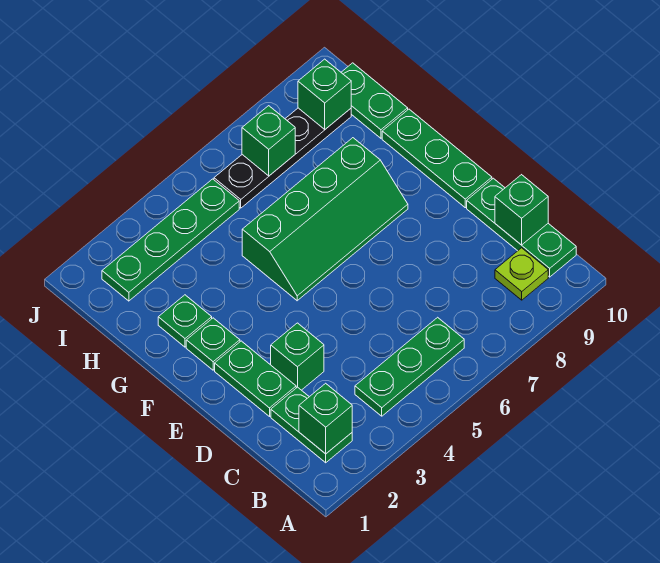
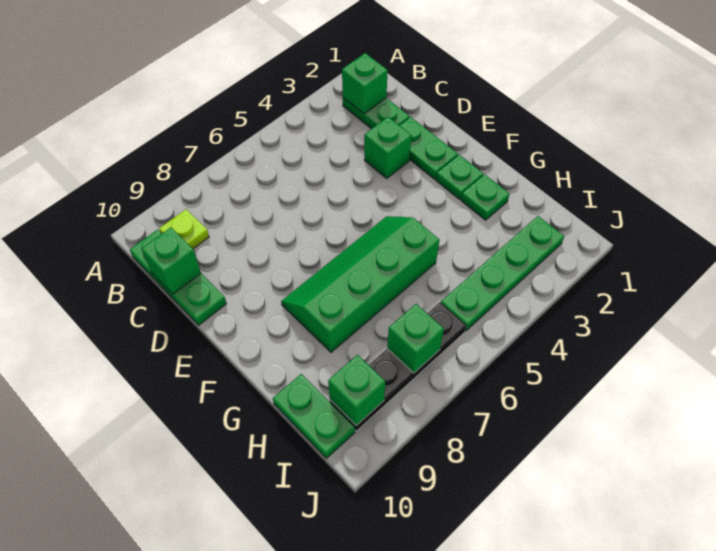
green plate B4:B6 level 1 -> none
green plate E10:G10 level 1 -> none

